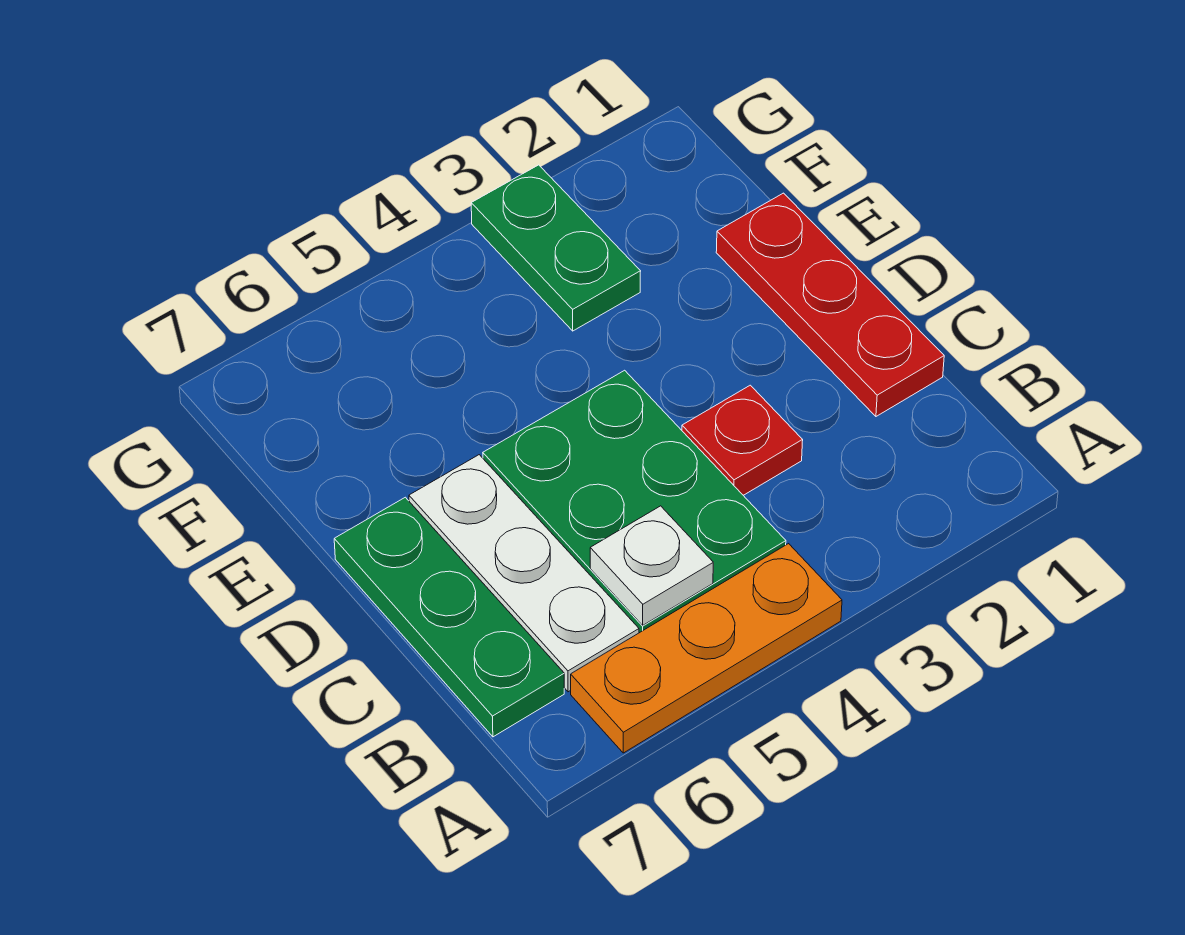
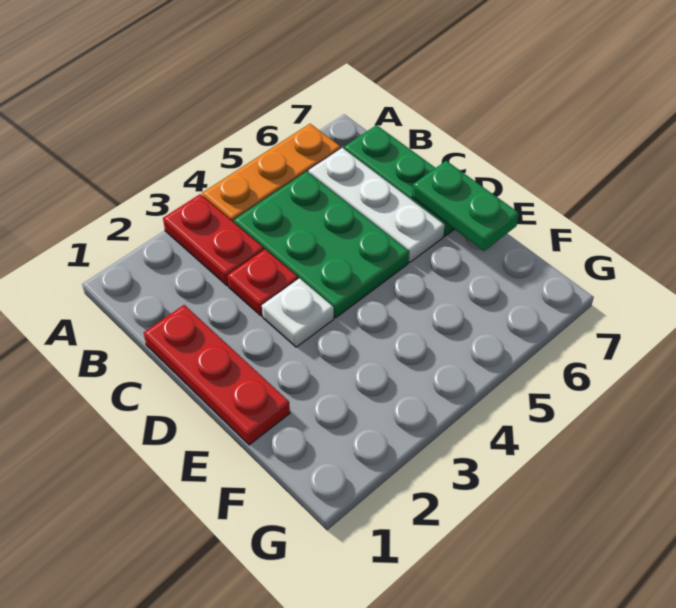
none -> red plate A3:B3 level 1
white plate B5 level 2 -> white plate D3 level 1
green plate F3:G3 level 1 -> green plate D7:E7 level 2

